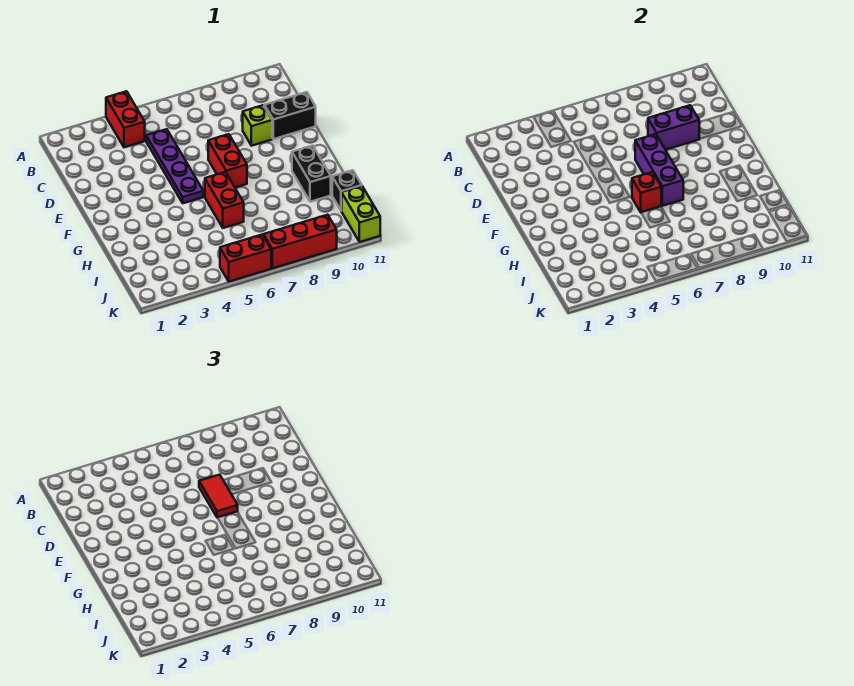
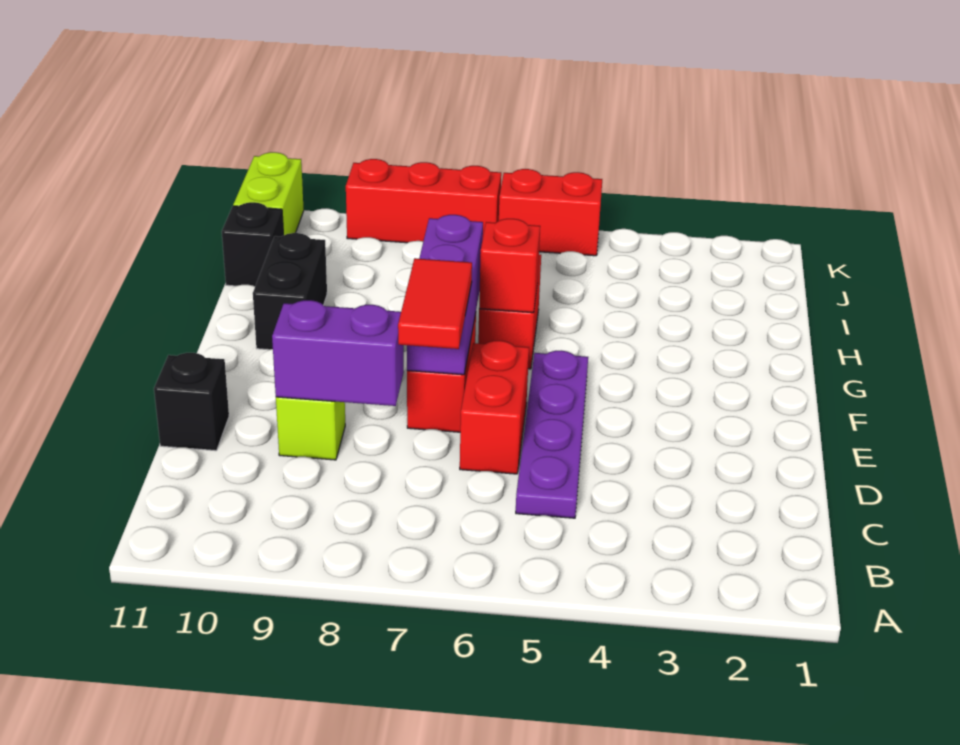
red brick A4:B4 level 1 -> red brick D6:E6 level 1
black brick D10:D11 level 1 -> black brick D11 level 1

